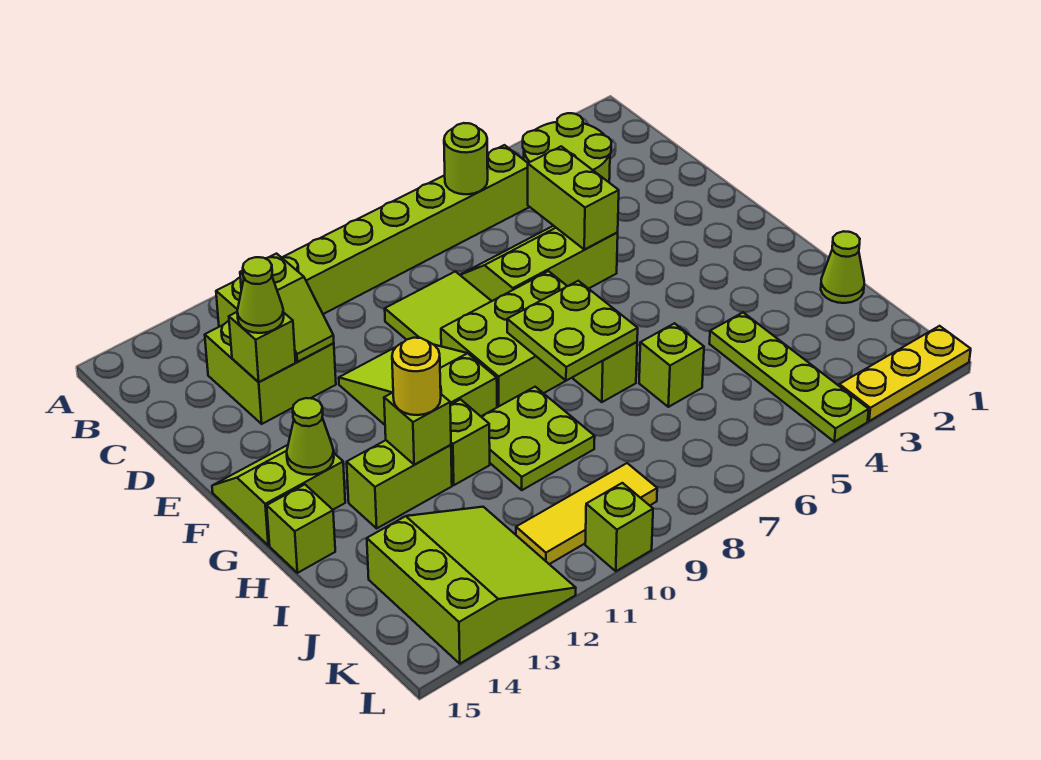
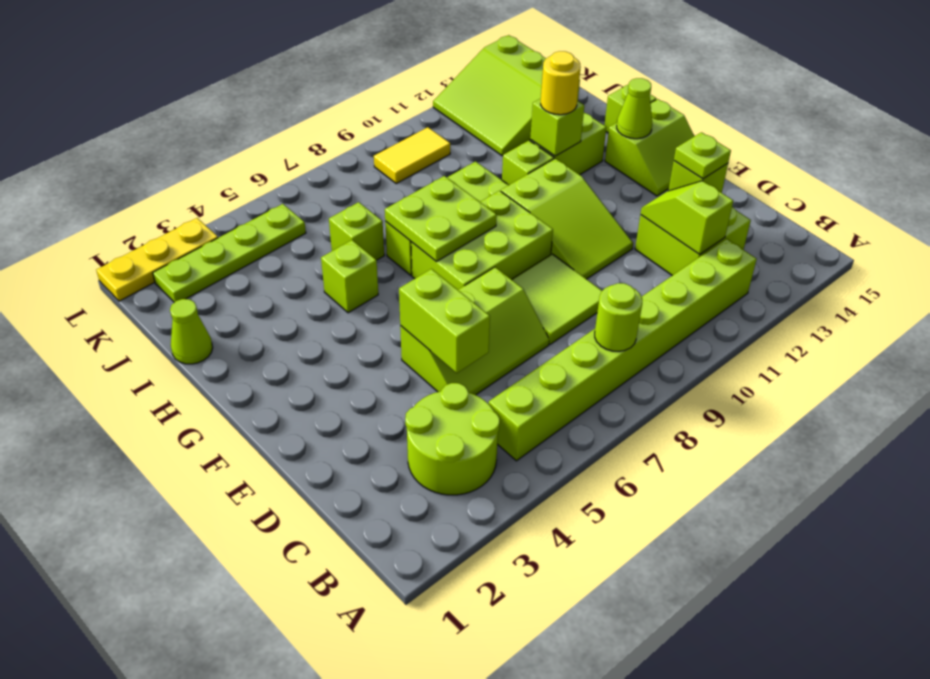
lime round brick B6 level 2 -> lime round brick B8 level 2
lime cone D13 level 3 -> lime plate D13 level 3
lime plate I4:L4 level 1 -> lime plate K2:K5 level 1
yellow tile K9:K11 level 1 -> yellow tile K9:K10 level 1
lime brick L10 level 1 -> lime brick H5 level 1

